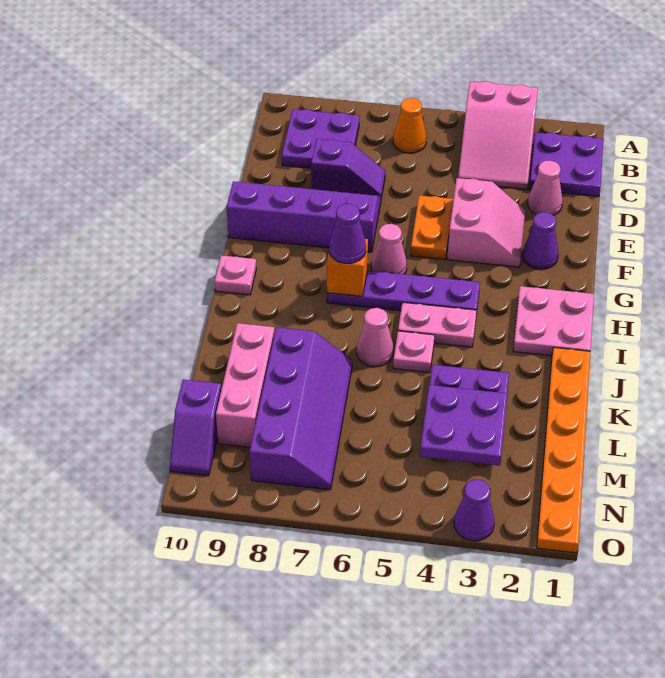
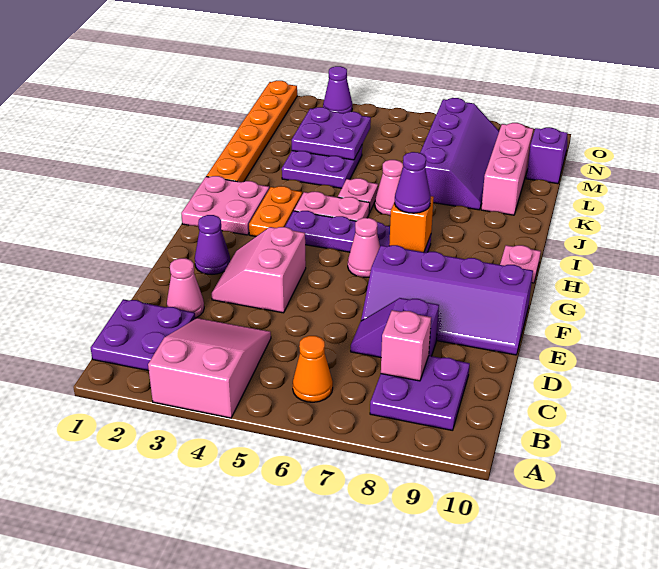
none -> pink brick C8 level 2
orange plate E5:F5 level 1 -> orange plate H3:I3 level 1
purple slope K7:N8 level 1 top 8 -> purple slope K7:N8 level 1 top 7

